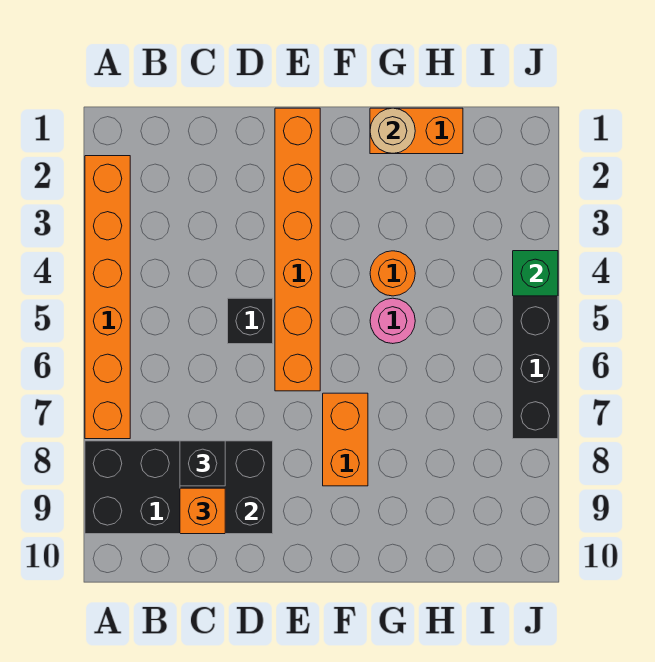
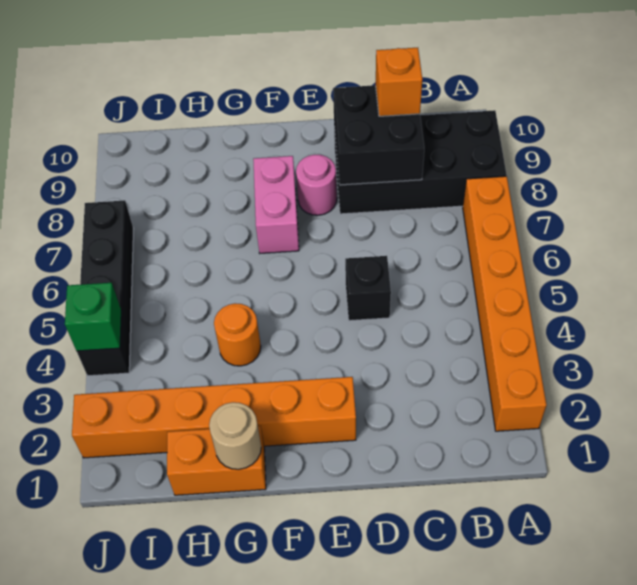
black brick C8 level 3 -> none
orange brick E1:E6 level 1 -> orange brick E2:J2 level 1
orange brick F7:F8 level 1 -> pink brick F7:F8 level 1
pink round brick G5 level 1 -> pink round brick E8 level 1

